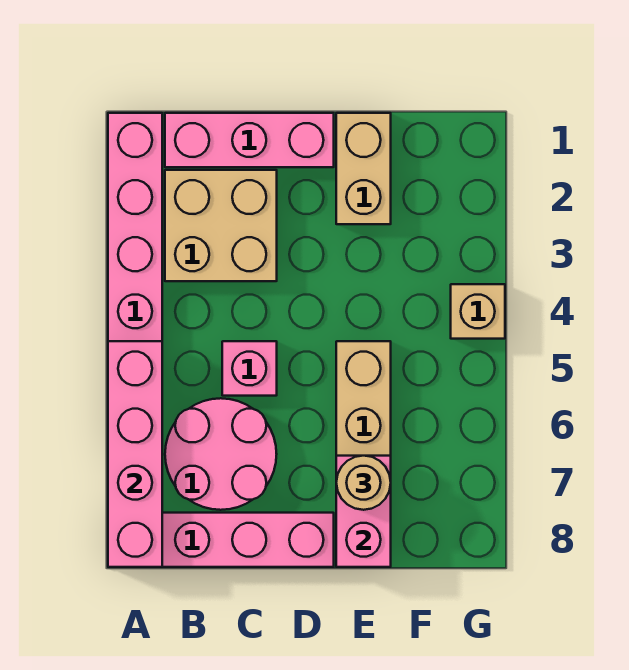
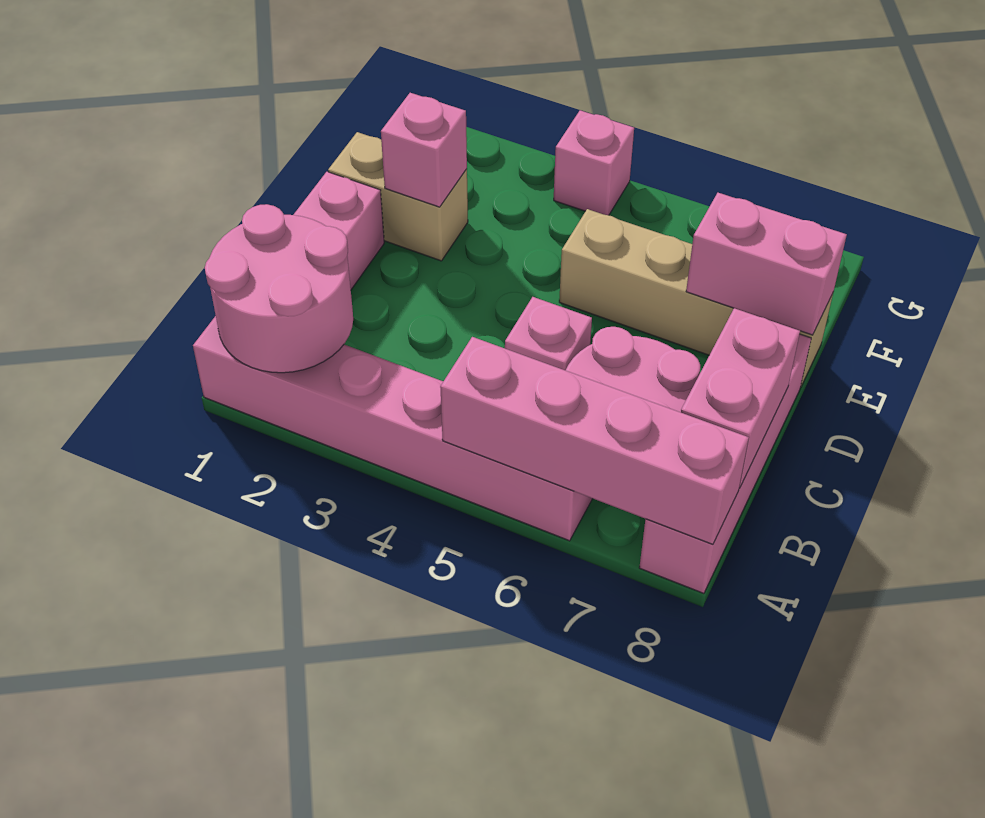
none -> pink round brick A1:B2 level 2
tan brick B2:C3 level 1 -> none
none -> pink brick B8:C8 level 2
none -> pink brick E2 level 2
tan round brick E7 level 3 -> none
tan brick G4 level 1 -> pink brick G4 level 1

